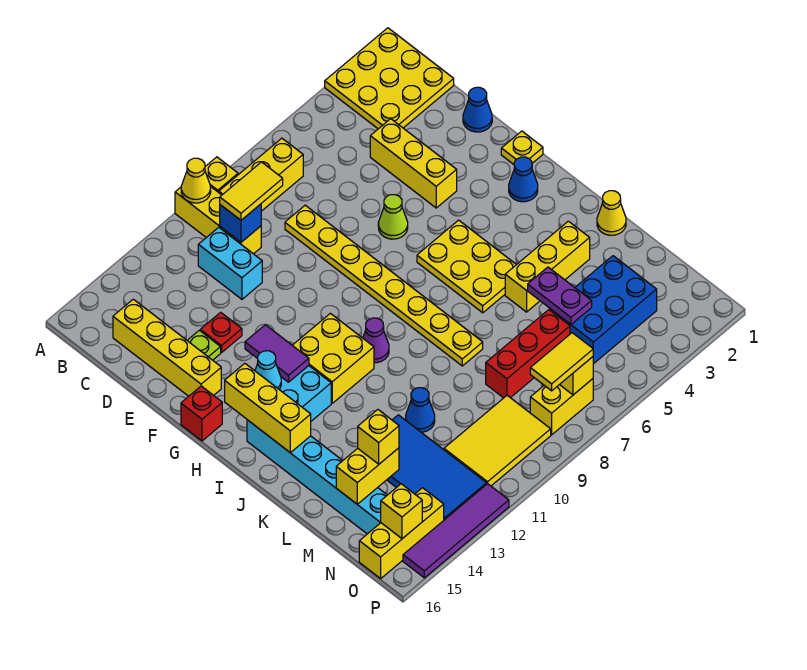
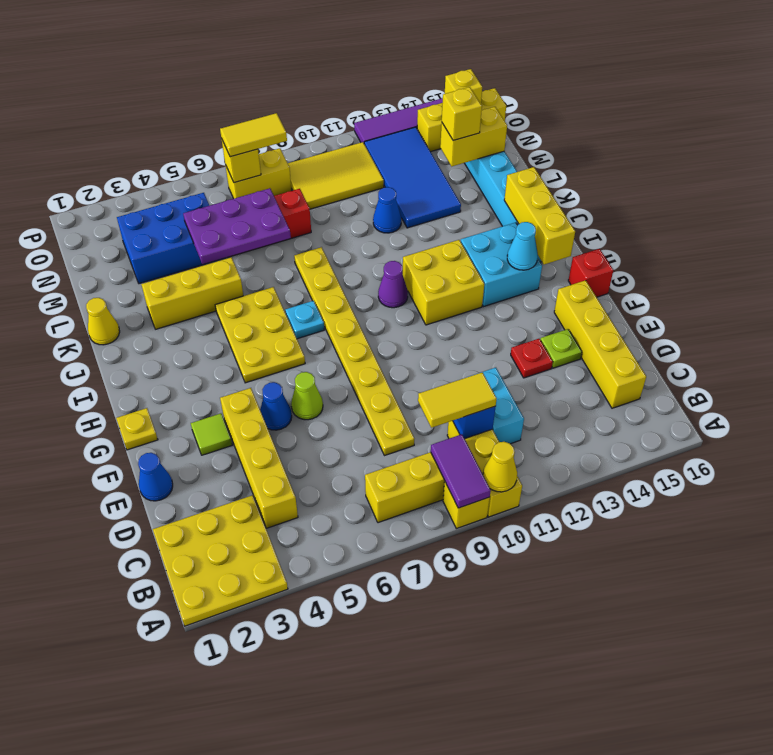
yellow brick D4:F4 level 1 -> yellow brick C4:F4 level 1
none -> lime tile F3 level 1
purple tile G13:H13 level 2 -> purple tile A9:B9 level 2
blue cone H2 level 1 -> blue cone F5 level 1
none -> cyan plate I7 level 1
purple plate L5:M5 level 2 -> purple plate L5:M7 level 2

